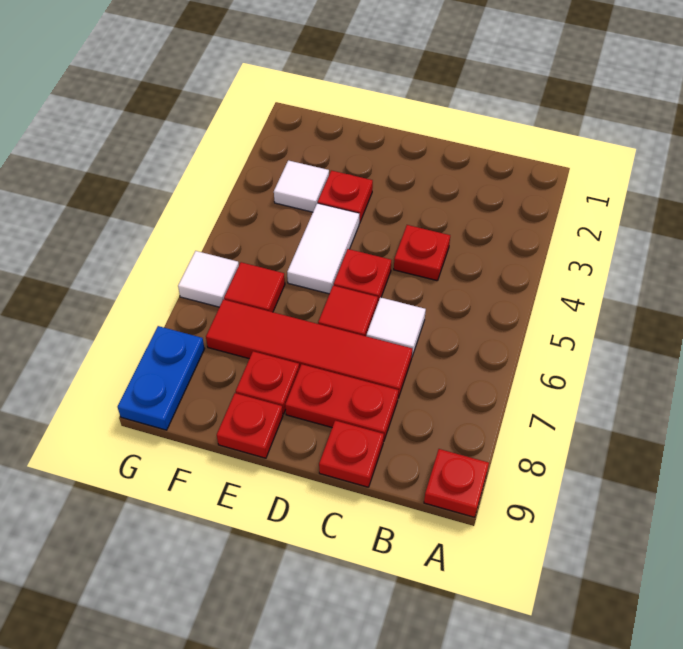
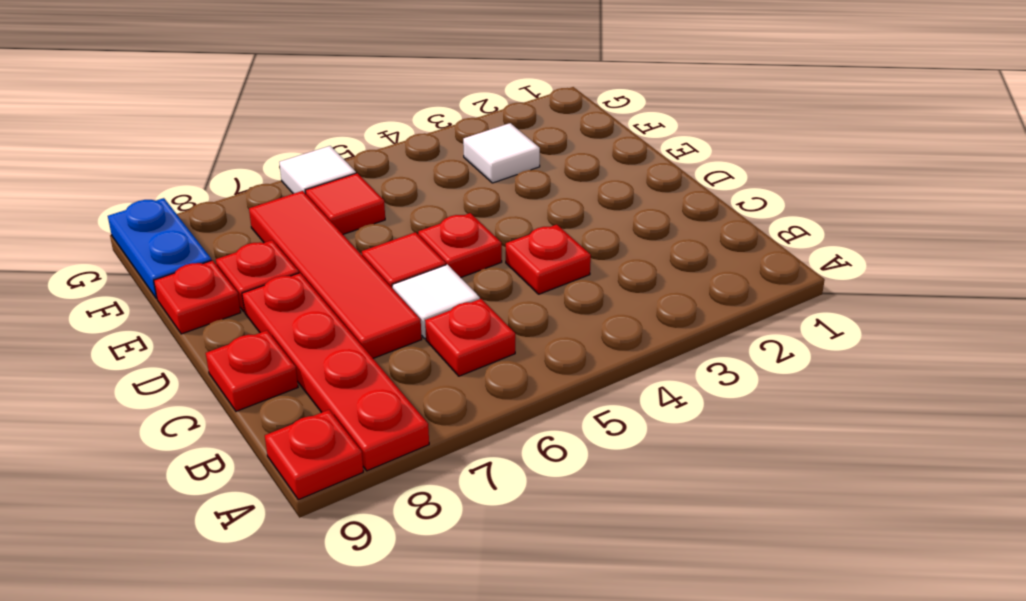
red plate C8:D8 level 1 -> red plate A8:D8 level 1
red plate E3 level 1 -> red plate B6 level 1
white tile E4:E5 level 1 -> none
blue plate G8:G9 level 1 -> blue plate F9:G9 level 1

